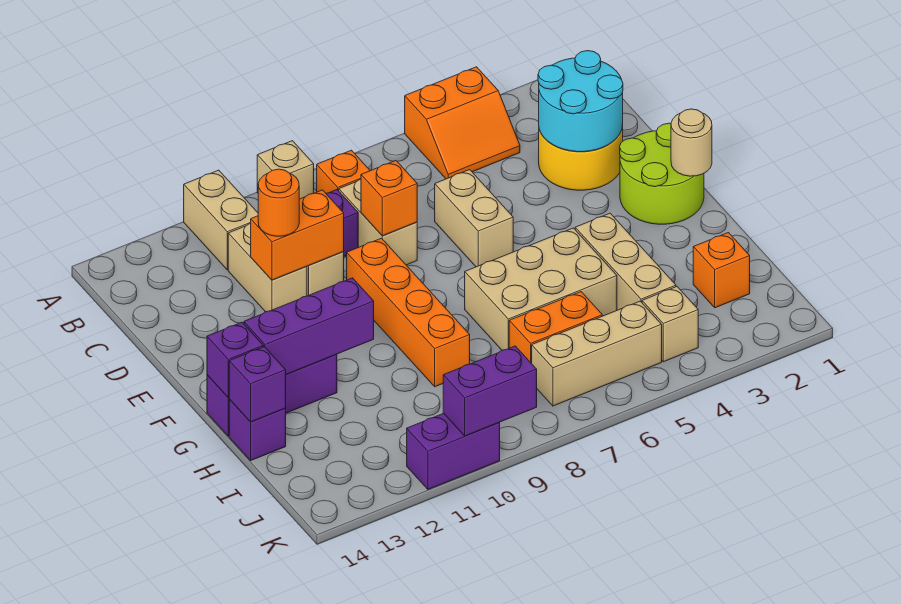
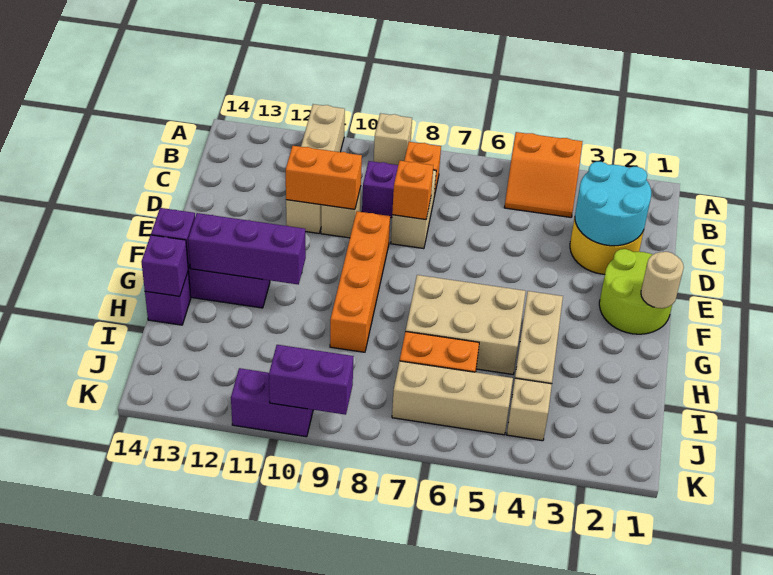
tan brick D6:E6 level 1 -> none
orange round brick D11 level 3 -> none
orange brick I2 level 1 -> none

